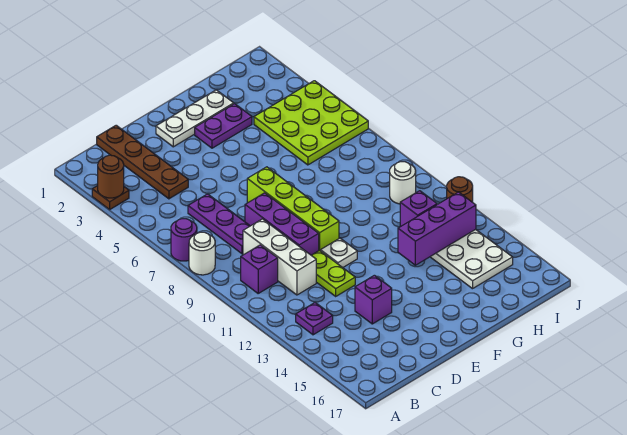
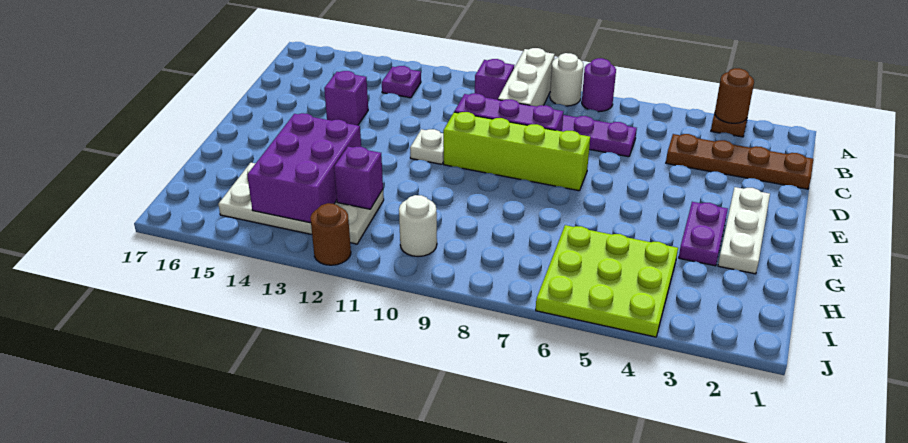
white brick C9:C11 level 1 -> white brick A9:C9 level 1
lime plate D11:D12 level 1 -> none
purple brick G13:I13 level 2 -> purple brick G13:I14 level 2

